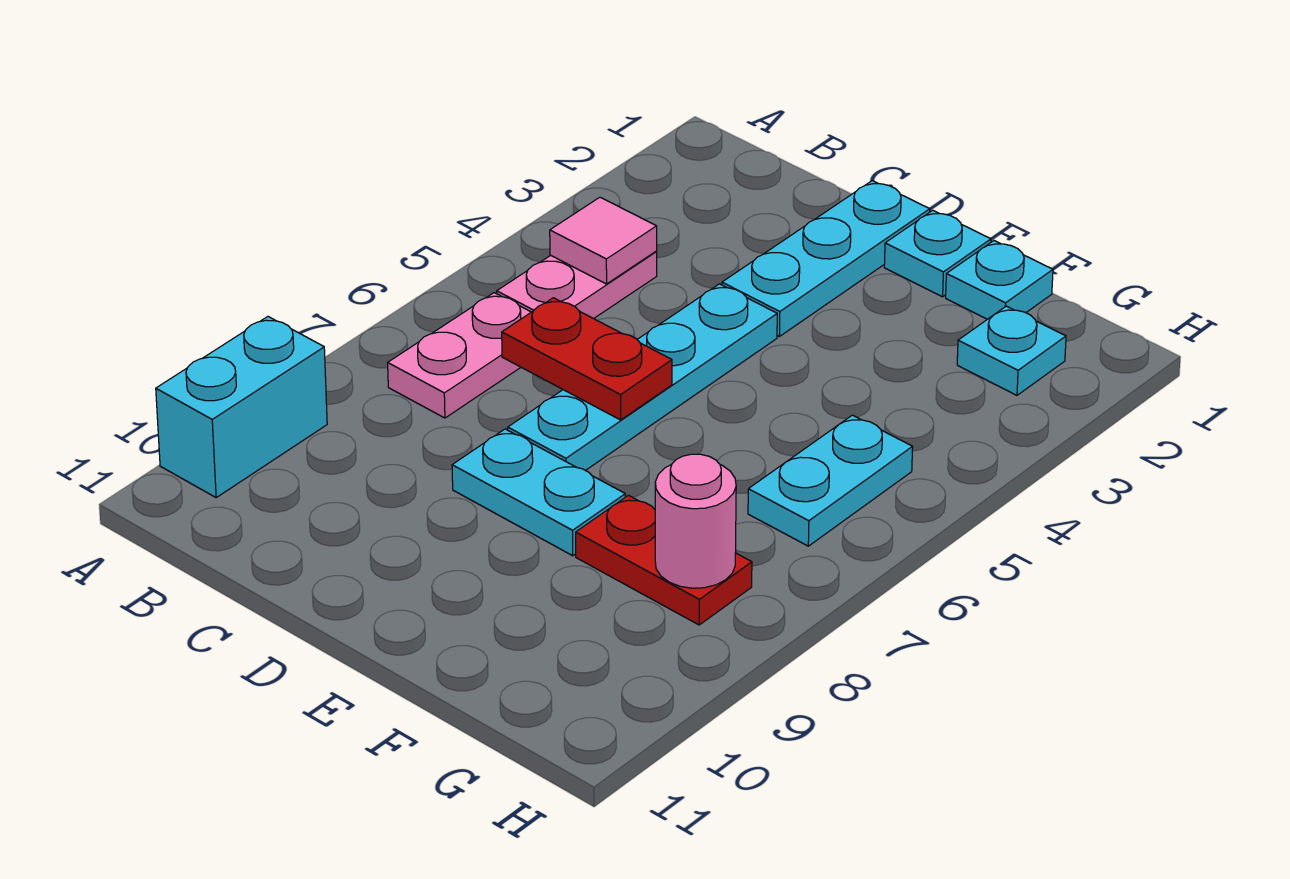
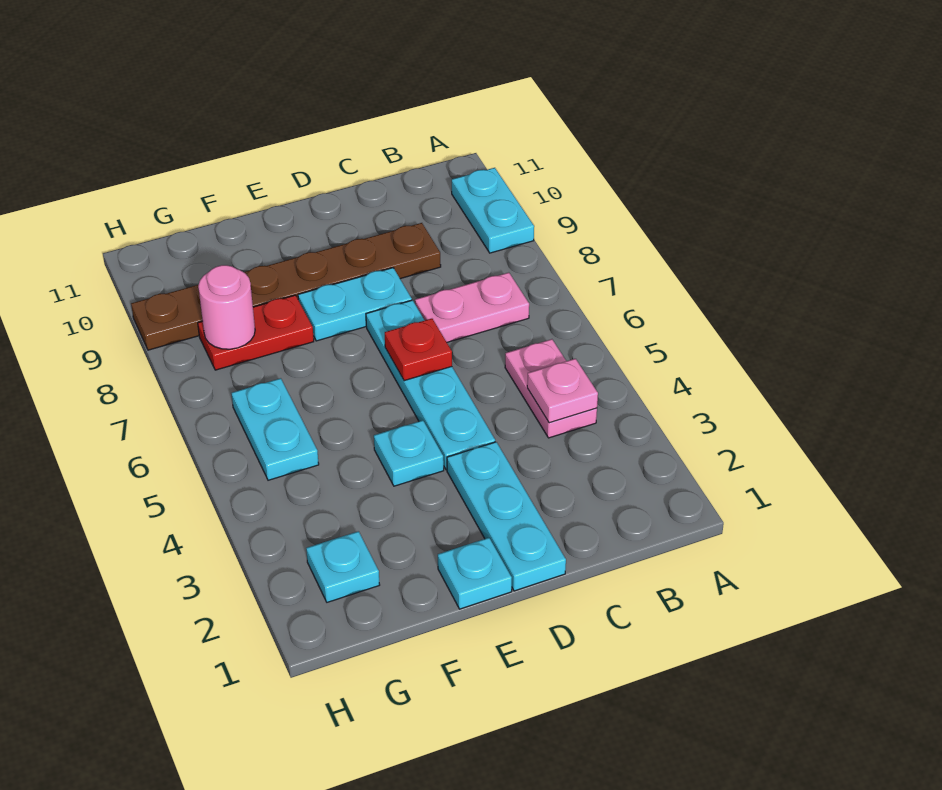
cyan brick A9:A10 level 1 -> cyan plate A9:A10 level 1
pink tile B4 level 2 -> pink plate B4 level 2
pink plate B6:B7 level 1 -> pink plate B7:C7 level 1
red plate C6:D6 level 2 -> red plate D6 level 2
none -> brown plate C9:H9 level 1
cyan plate F1 level 1 -> cyan plate E4 level 1

